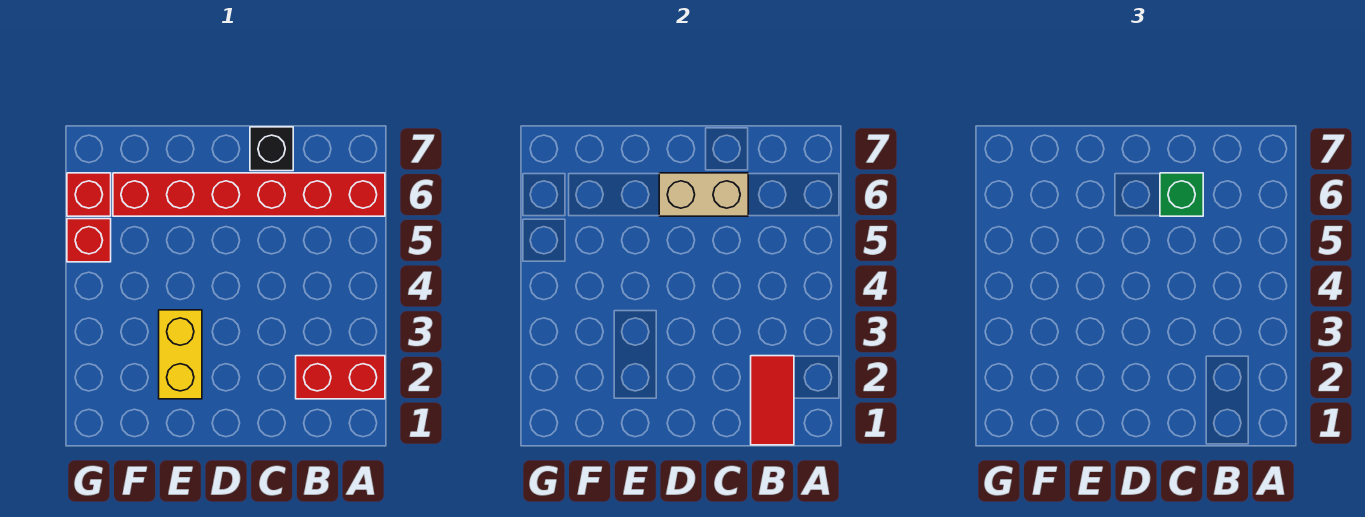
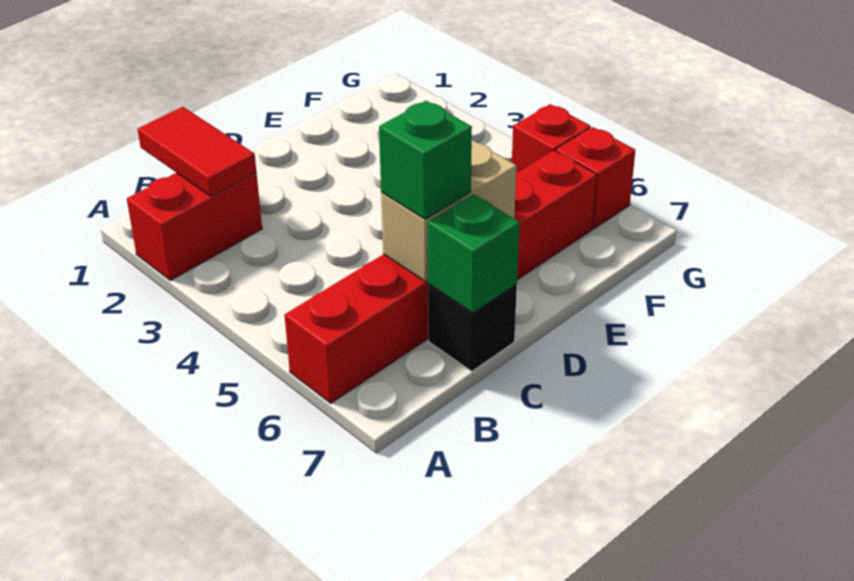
none -> green brick C7 level 2
yellow brick E2:E3 level 1 -> none

